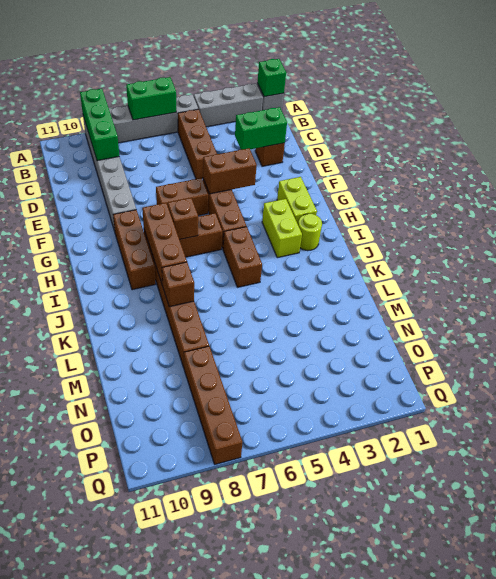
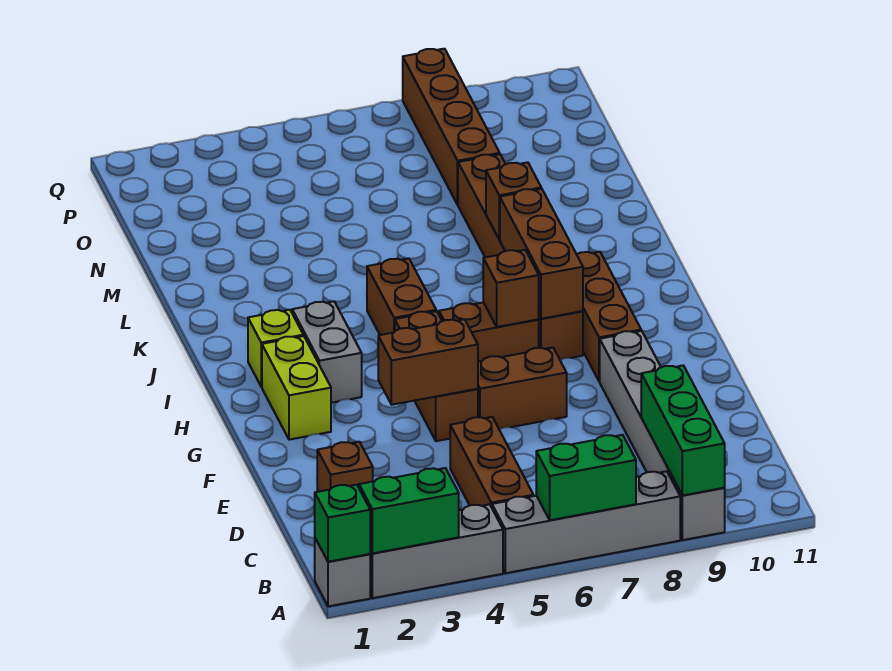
green brick D2:D3 level 2 -> green brick A2:A3 level 2
lime brick H3:I3 level 1 -> grey brick H3:I3 level 1
lime round brick I2 level 1 -> lime brick I2 level 1

